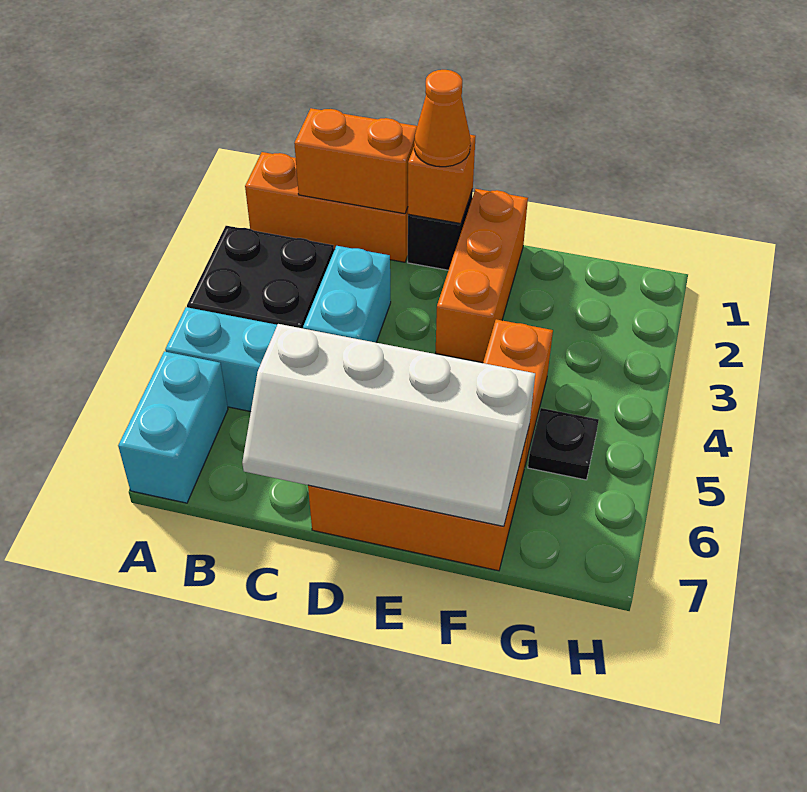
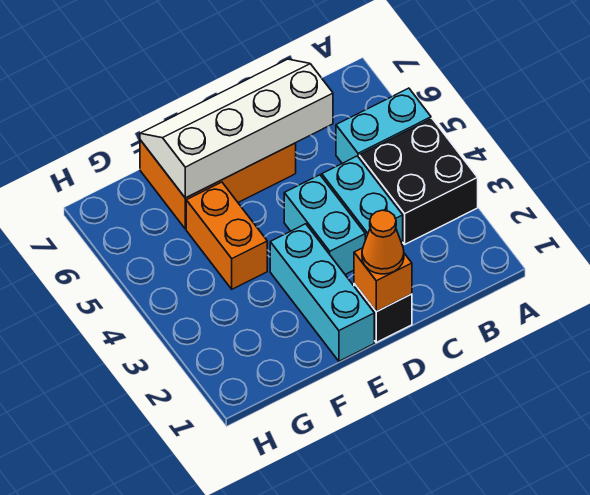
orange brick A1:C1 level 1 -> none
cyan brick A6:A7 level 1 -> cyan brick D3:D4 level 1
orange brick B1:C1 level 2 -> none
orange brick E1:E3 level 1 -> cyan brick E1:E3 level 1
black plate G5 level 1 -> none

